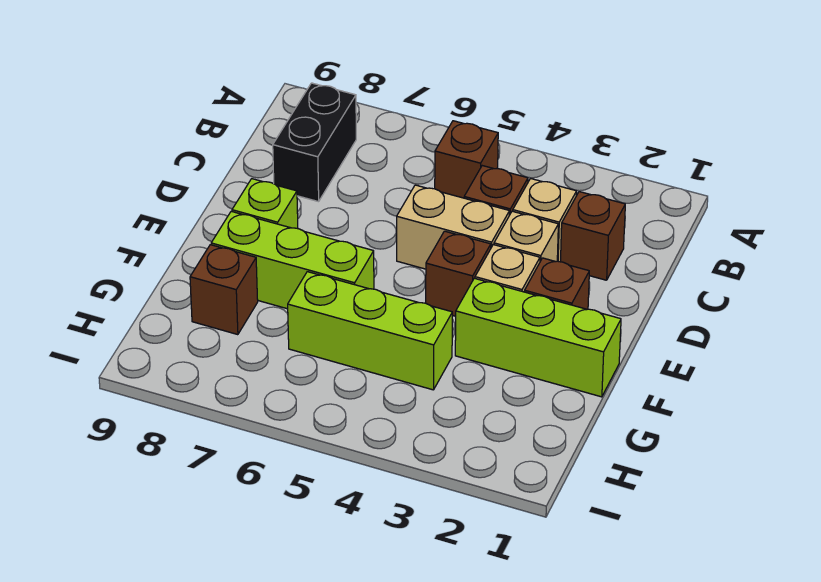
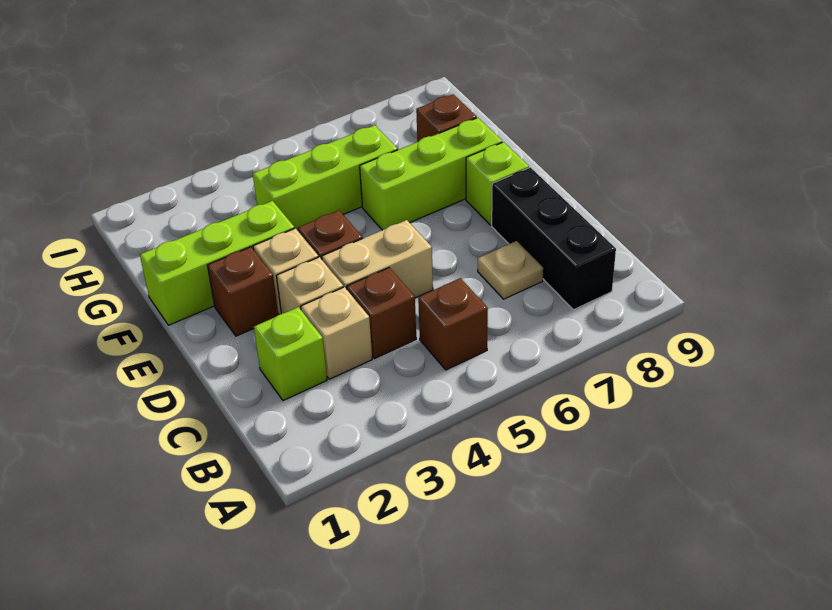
black brick B8:C8 level 1 -> black brick B8:D8 level 1
brown brick C2 level 1 -> lime brick C2 level 1
none -> tan plate C7 level 1

